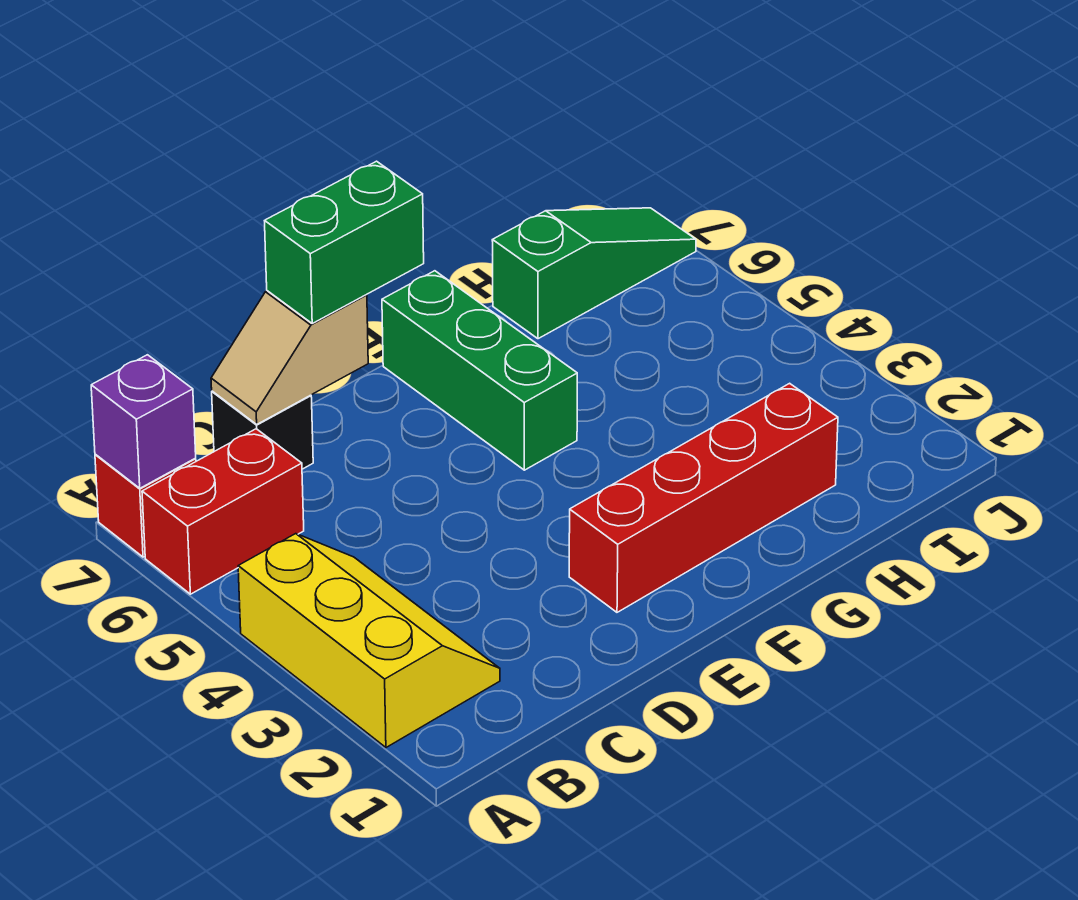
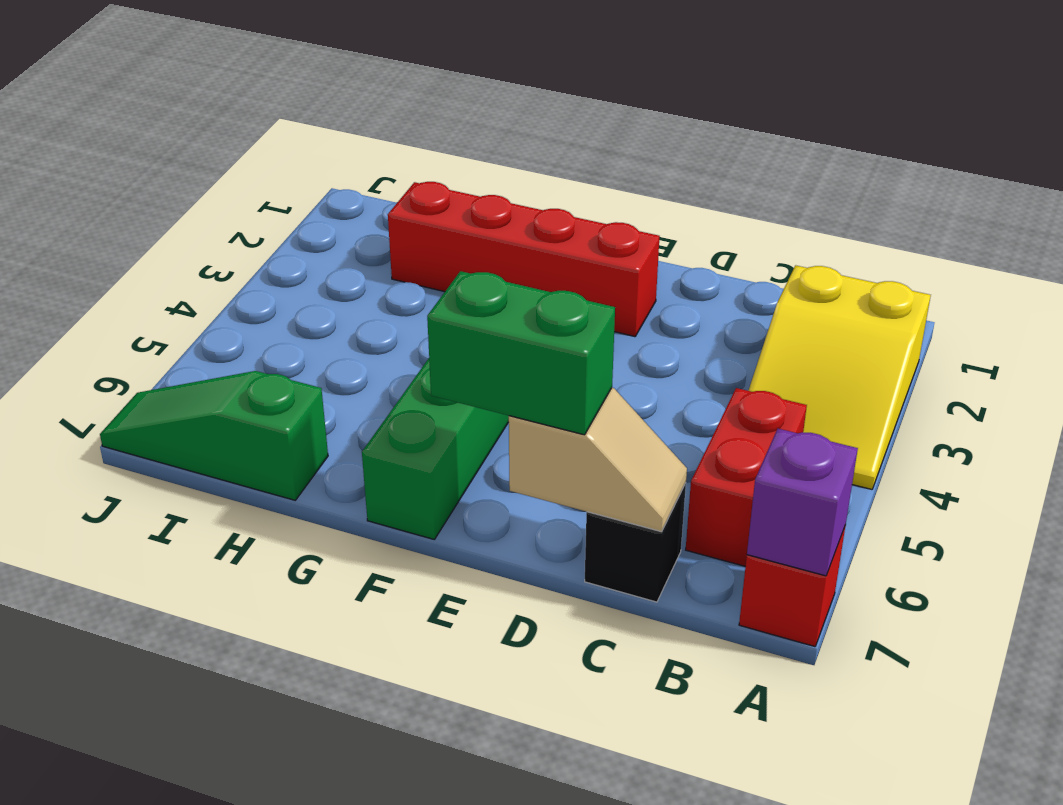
yellow slope A2:B4 level 1 top A -> yellow slope A2:B4 level 1 top 2
red brick A6:B6 level 1 -> red brick B5:B6 level 1

